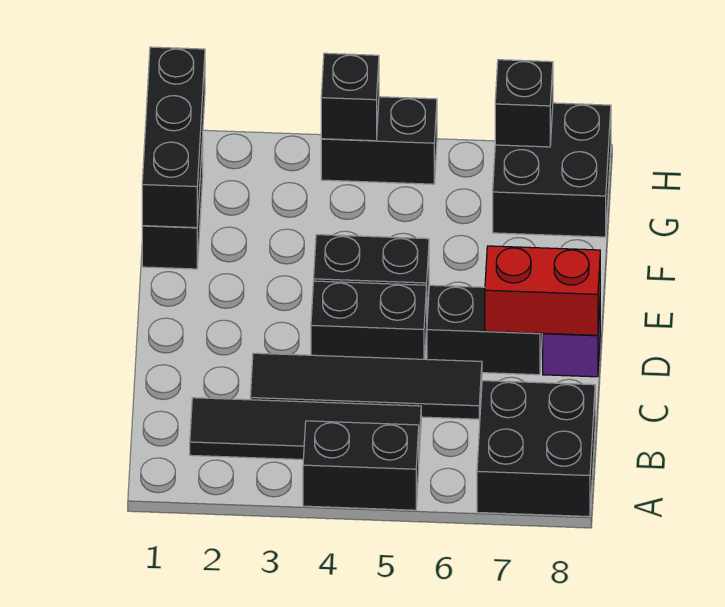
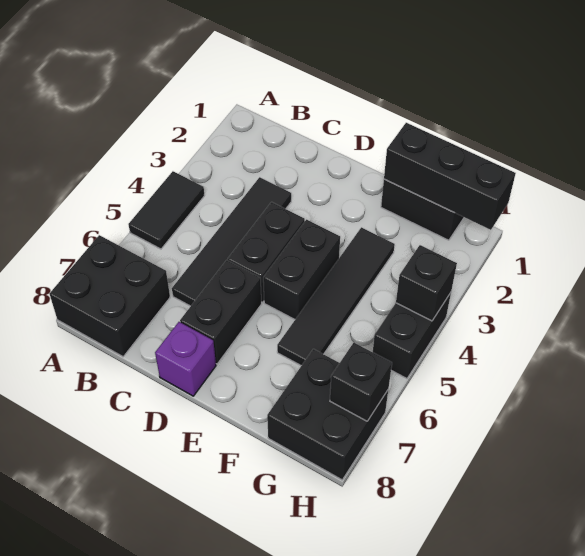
black brick A4:A5 level 1 -> black tile A4:A5 level 1
black tile B2:B5 level 1 -> black tile F3:F6 level 1
red brick D7:D8 level 2 -> none

